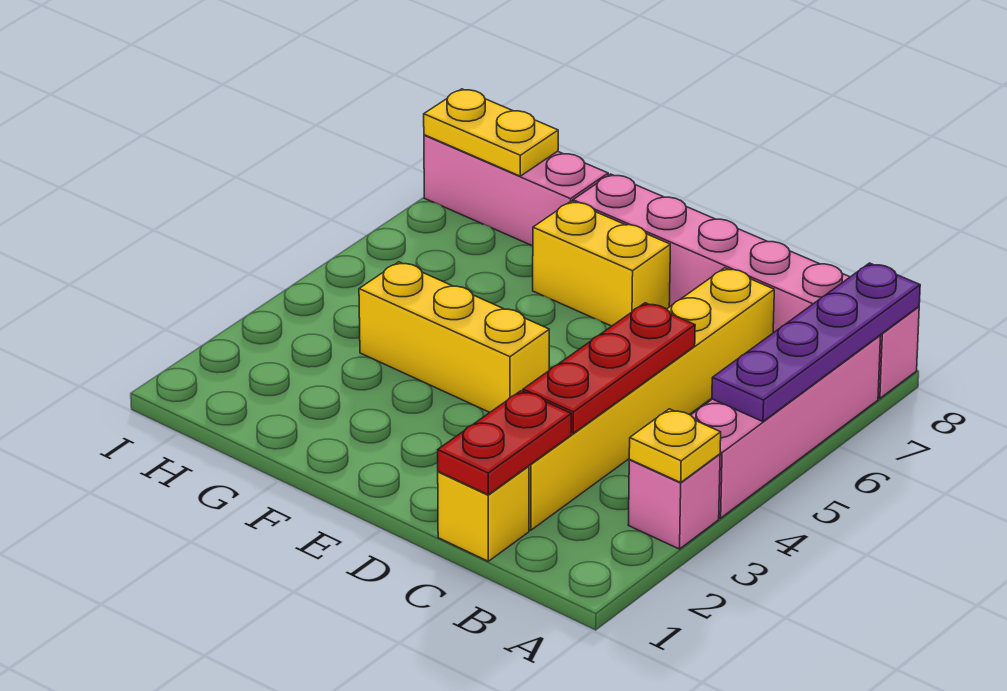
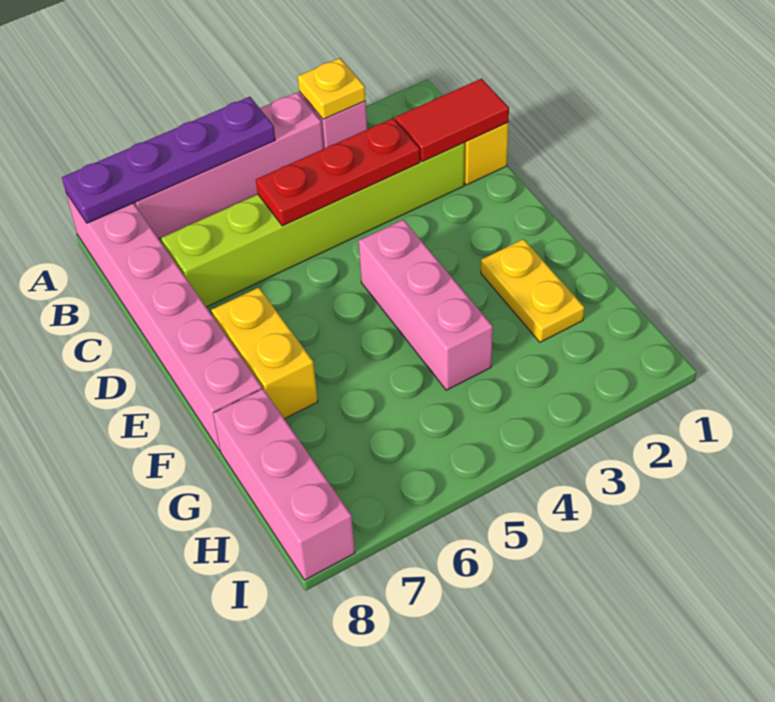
red plate C1:C2 level 2 -> red tile C1:C2 level 2
yellow brick C2:C7 level 1 -> lime brick C2:C7 level 1
yellow brick E4:G4 level 1 -> pink brick E4:G4 level 1
yellow plate H8:I8 level 2 -> yellow plate F2:G2 level 1

